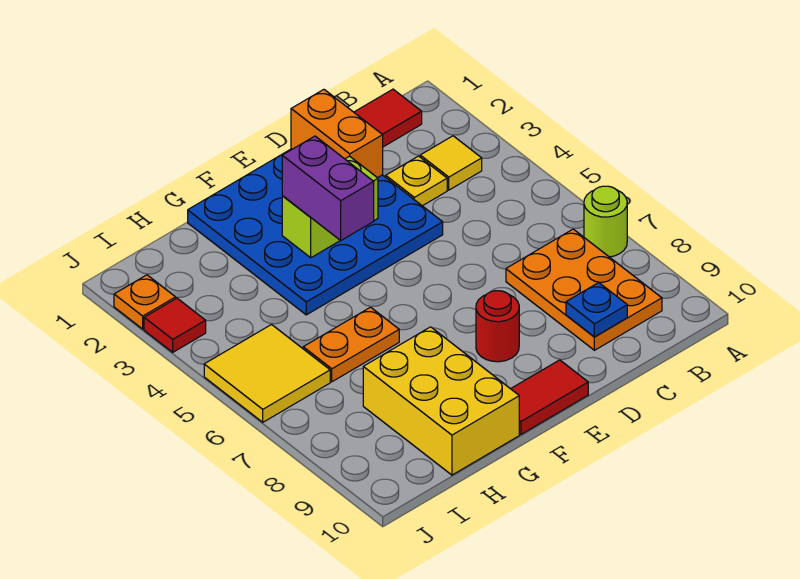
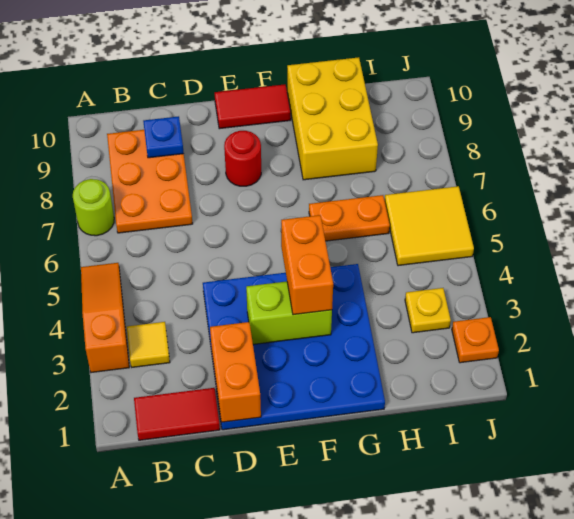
none -> orange slope A3:A5 level 1 top 3
yellow plate C3 level 1 -> yellow plate I3 level 1
purple brick F3:F4 level 3 -> orange brick F3:F4 level 3
red tile J3 level 1 -> none

